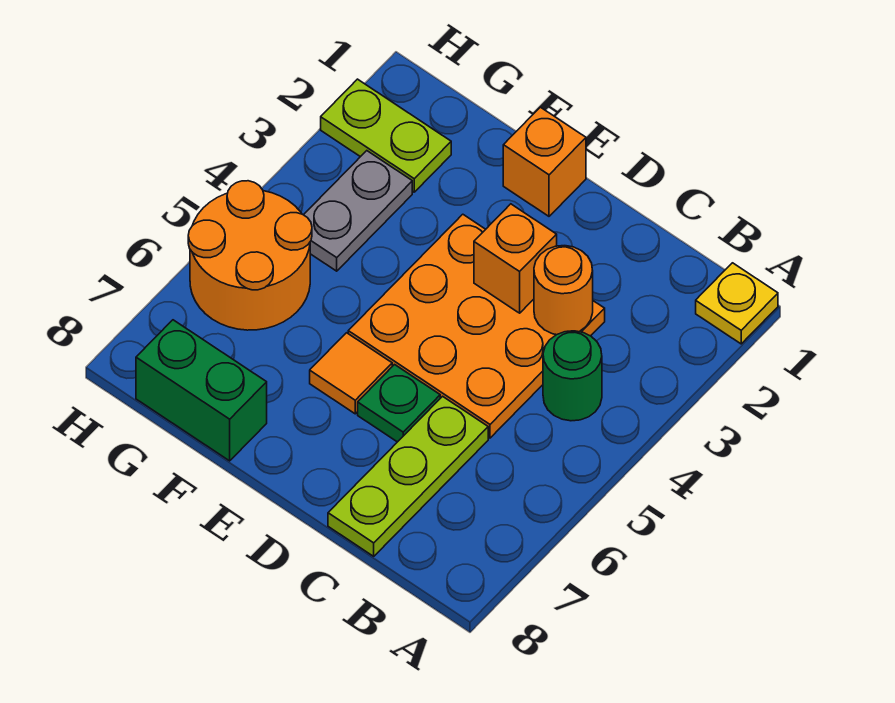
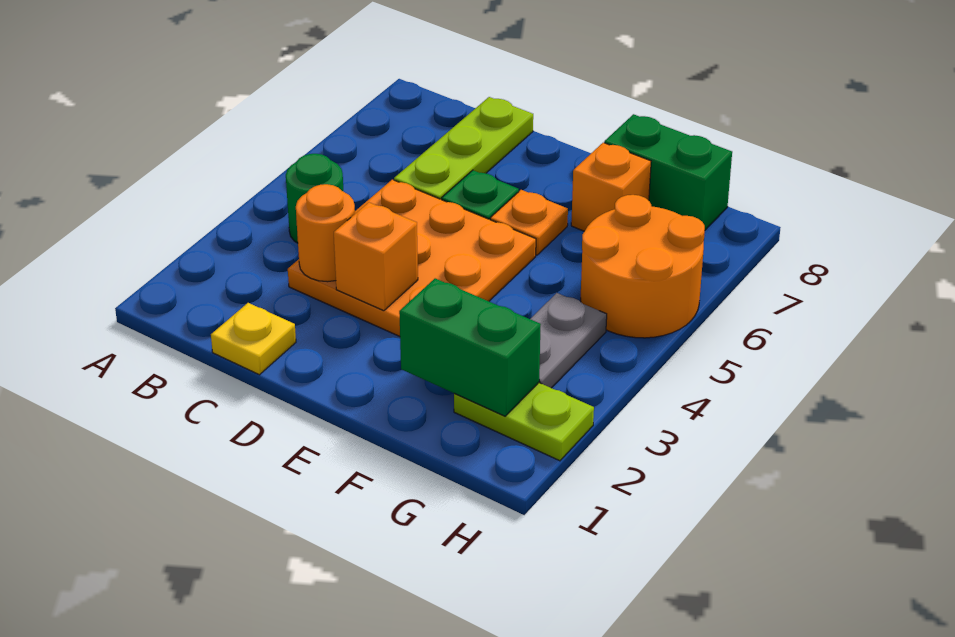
yellow plate A1 level 1 -> yellow plate C1 level 1
orange brick E1 level 1 -> orange brick F7 level 1
orange tile E6 level 1 -> orange plate E6 level 1
none -> green brick F2:G2 level 2

